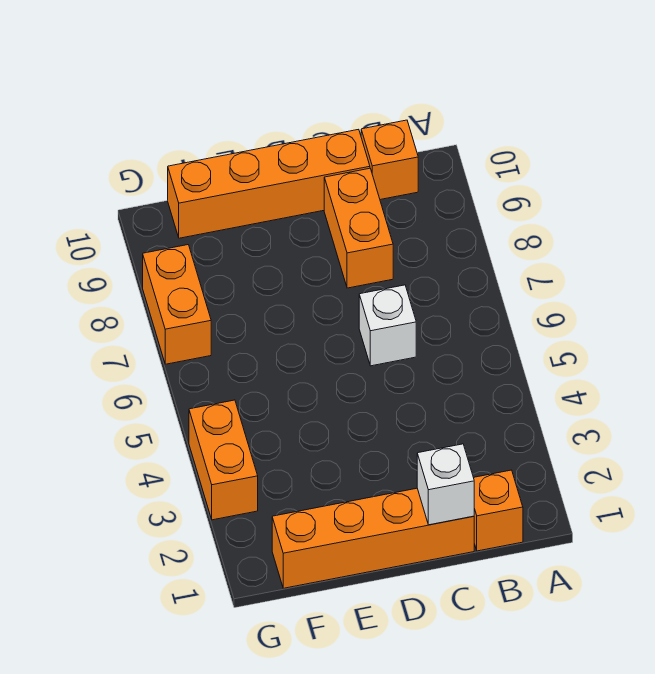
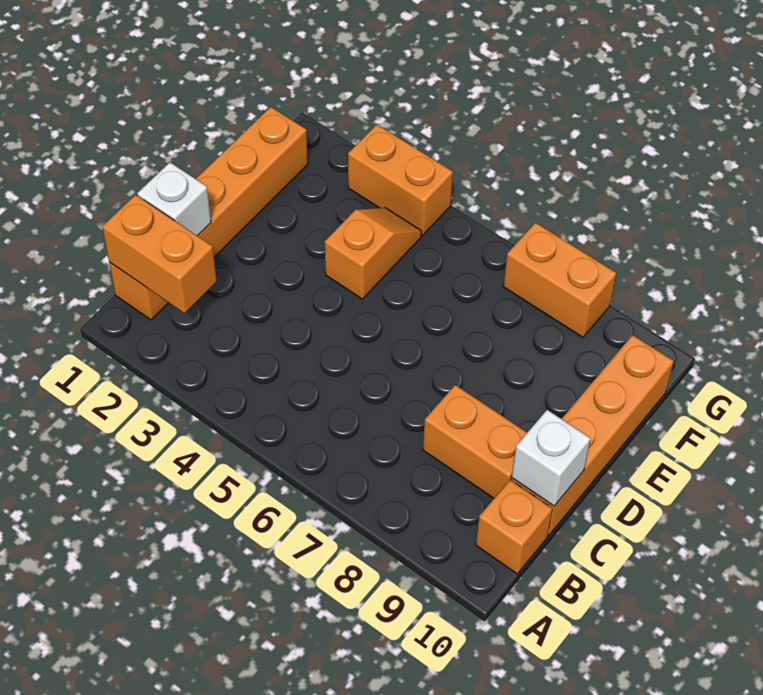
none -> orange brick B1:B2 level 2
white brick C6 level 1 -> white brick C10 level 2
none -> orange slope E4:F4 level 1 top E

